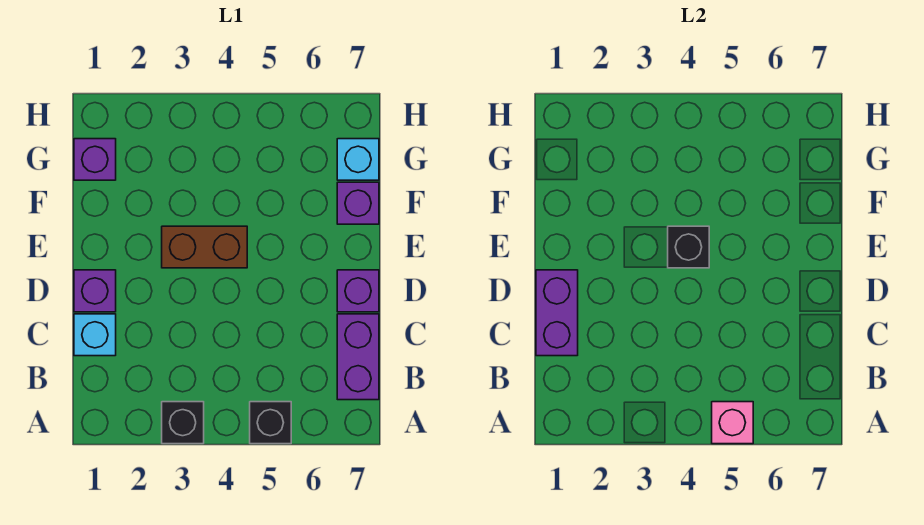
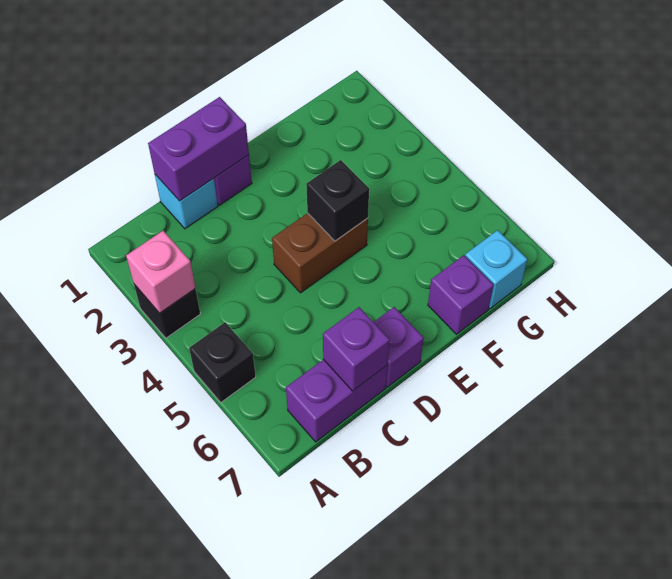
pink brick A5 level 2 -> pink brick A3 level 2
brown brick E3:E4 level 1 -> brown brick D4:E4 level 1
purple brick G1 level 1 -> purple brick C7 level 2

